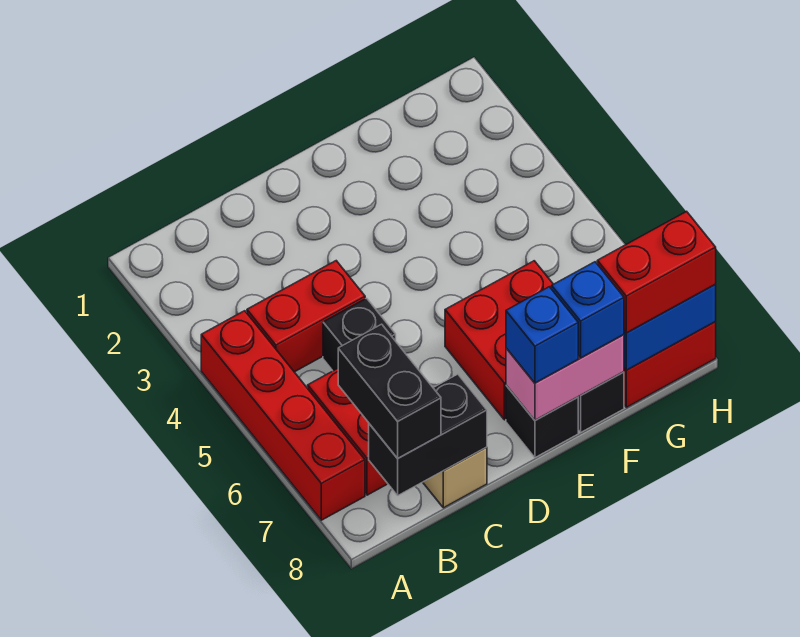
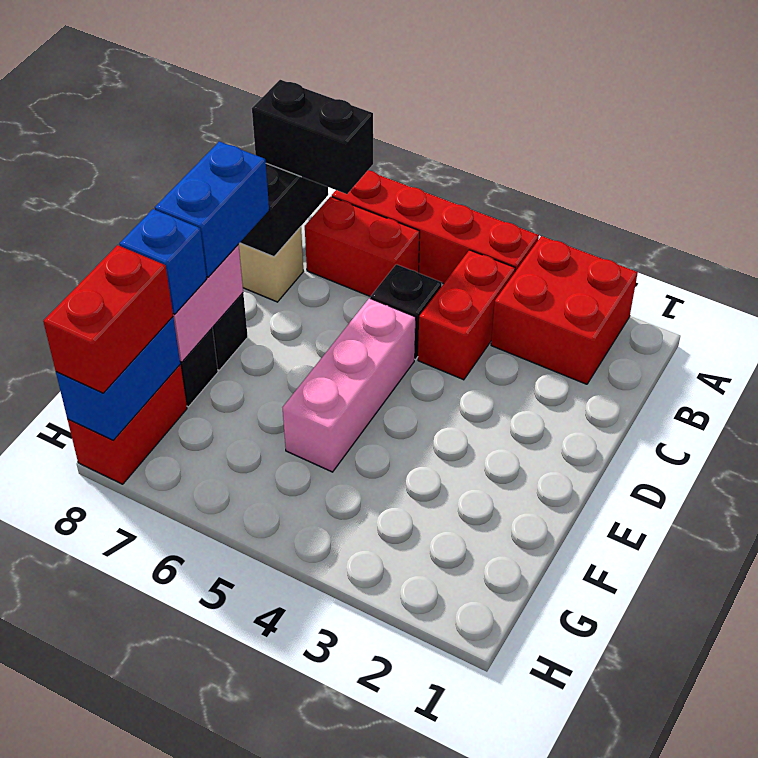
none -> pink brick D5:F5 level 1
red brick E6:F7 level 1 -> red brick A2:B3 level 1
blue brick E8 level 3 -> blue brick D8:E8 level 3

